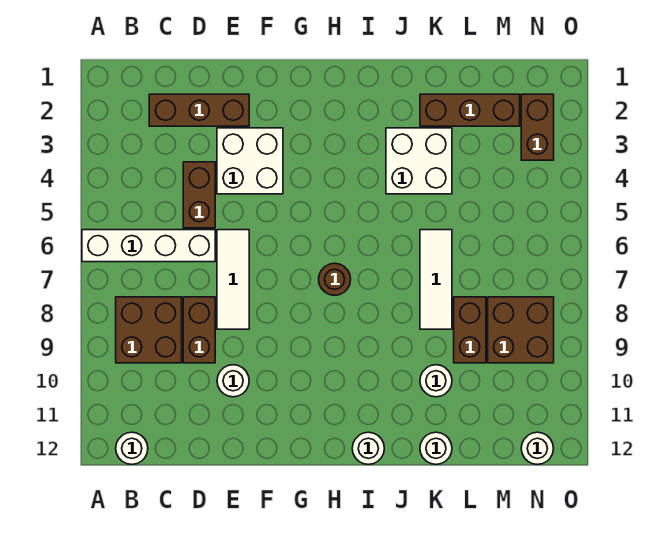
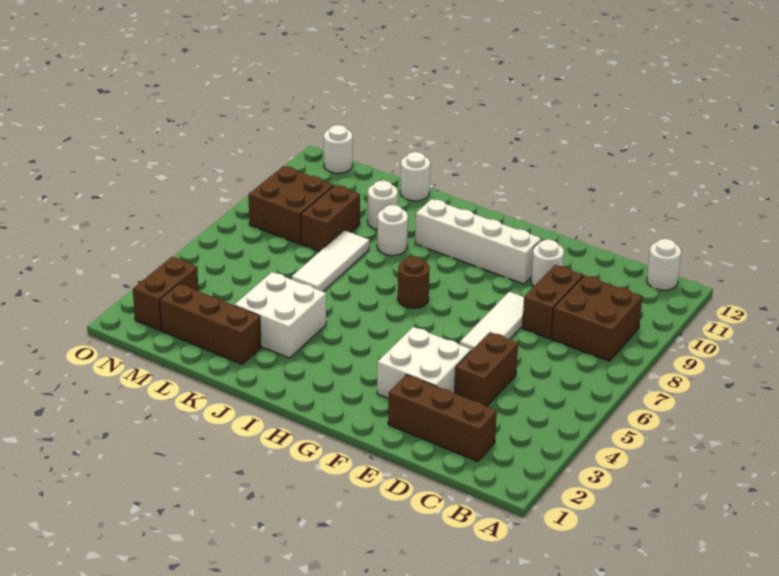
white brick A6:D6 level 1 -> white brick F10:I10 level 1
white round brick I12 level 1 -> white round brick J9 level 1

